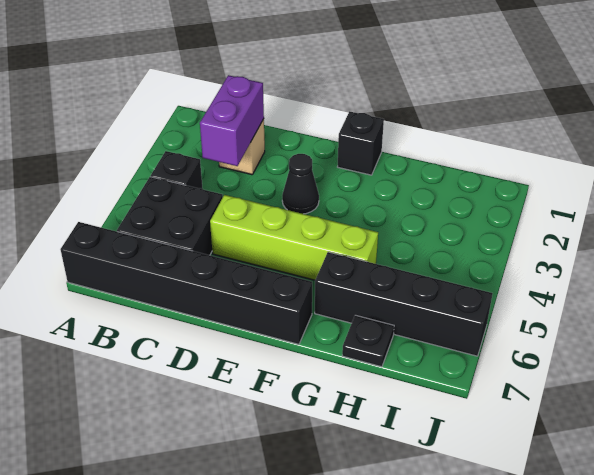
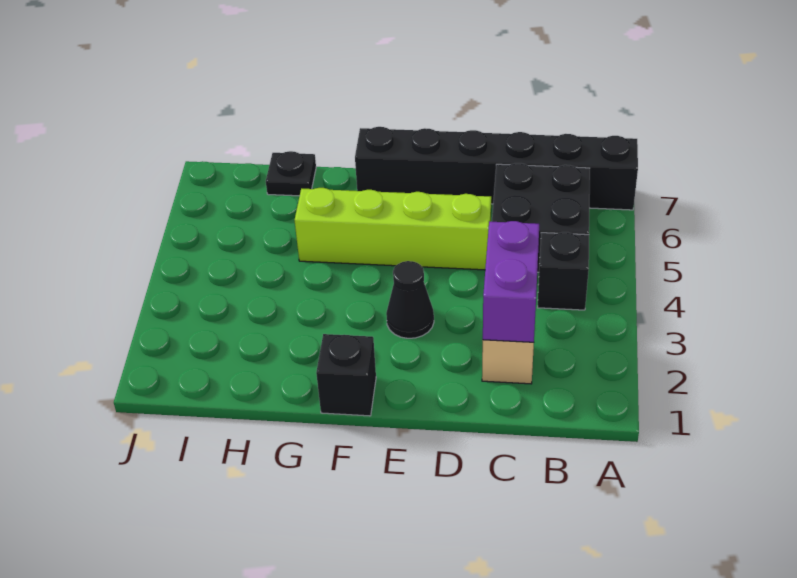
black brick G6:J6 level 1 -> none

